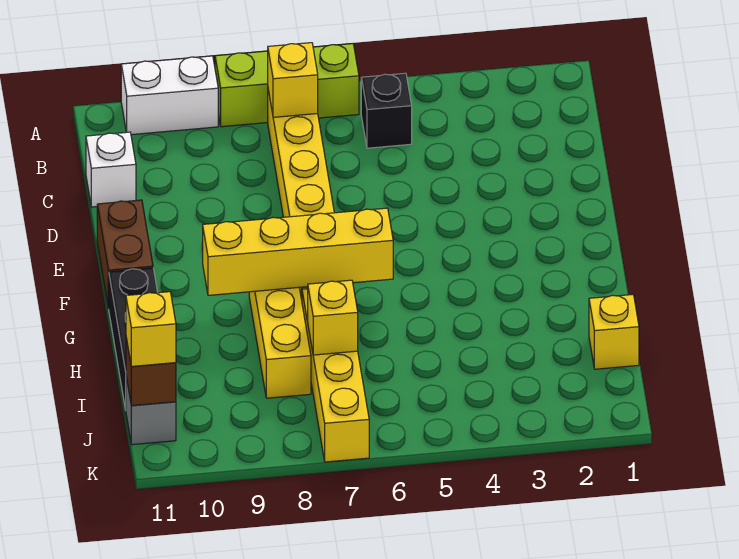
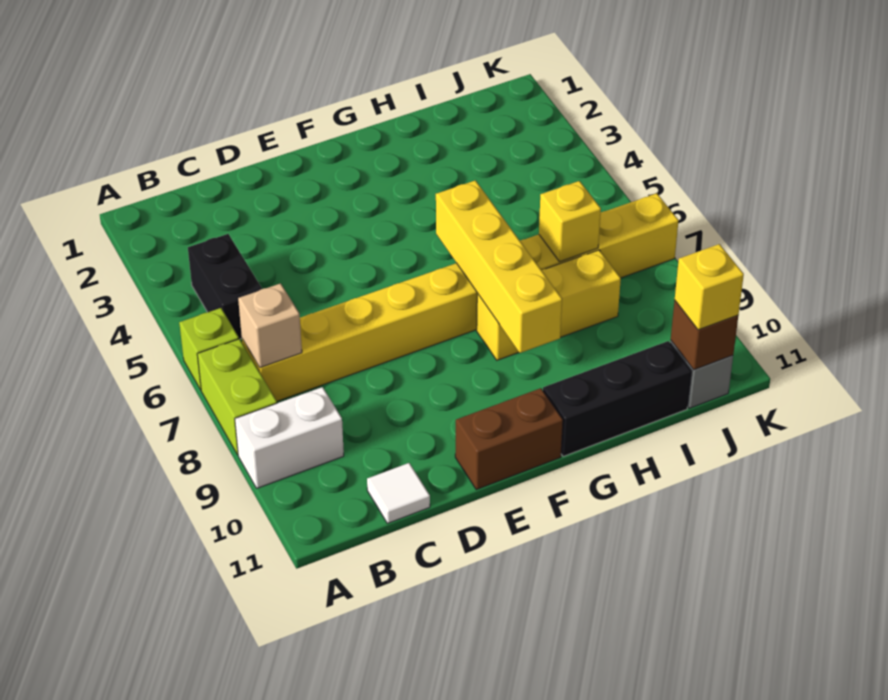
white brick A9:A10 level 1 -> white brick A9:B9 level 1
black brick B5 level 1 -> black brick B4:B5 level 1
yellow brick B7 level 2 -> tan brick B7 level 2
white brick C11 level 1 -> white tile C11 level 1
yellow brick I1 level 1 -> none

